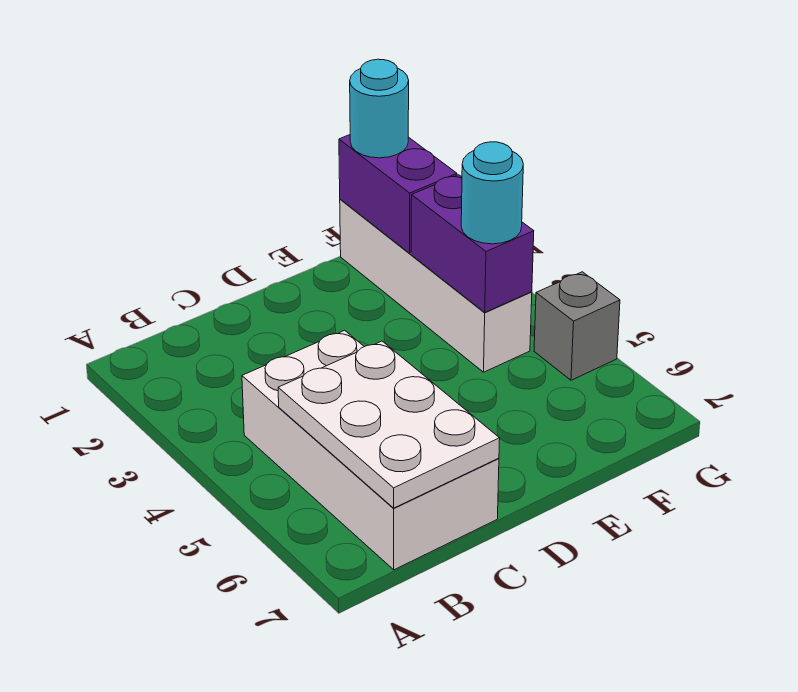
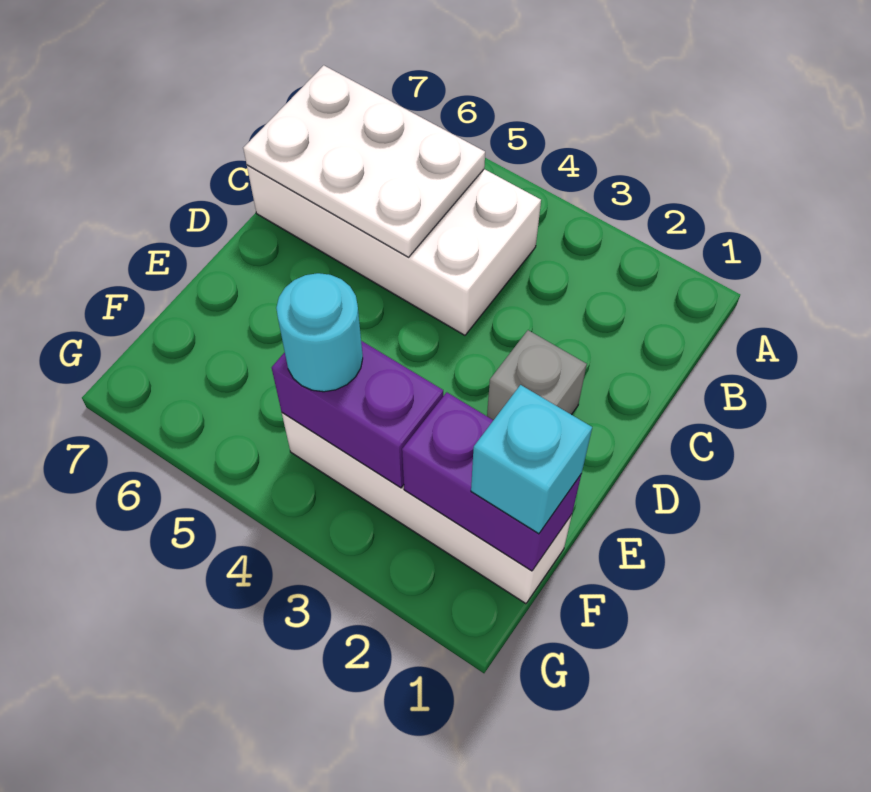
cyan round brick F1 level 3 -> cyan brick F1 level 3
grey brick G5 level 1 -> grey brick D2 level 1

